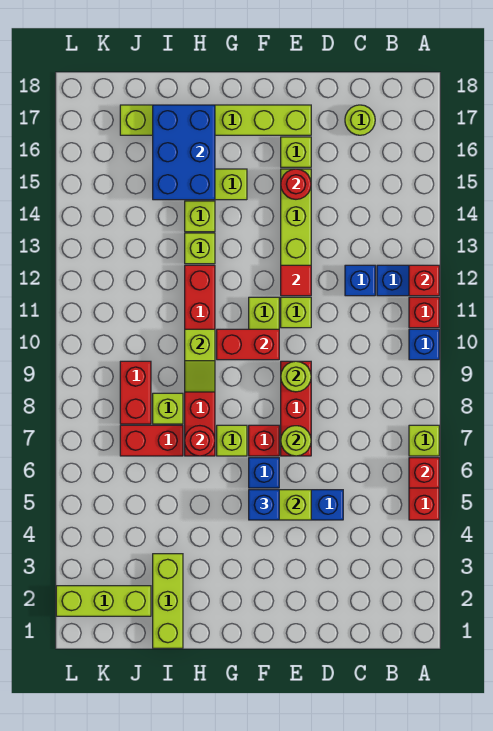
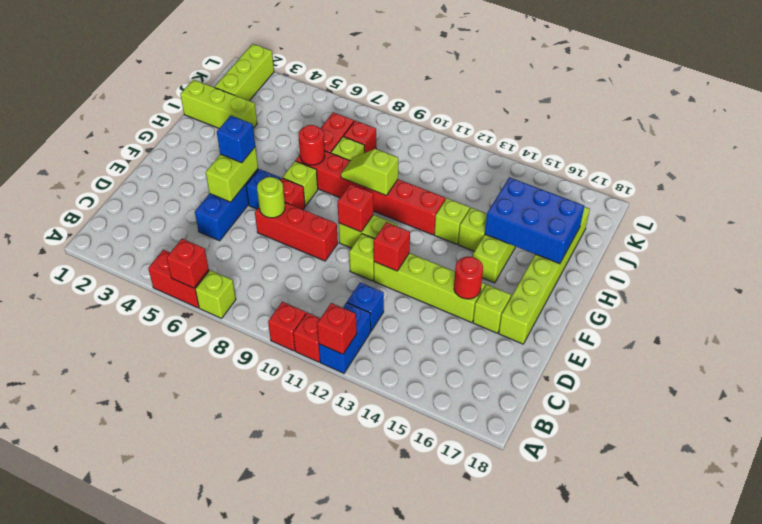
blue brick A10 level 1 -> red brick A10 level 1
lime round brick C17 level 1 -> none
lime round brick E9 level 2 -> none
red tile E12 level 2 -> red brick E12 level 2
red brick F10:G10 level 2 -> red brick F10 level 2
red brick J8:J9 level 1 -> red brick J8 level 1

